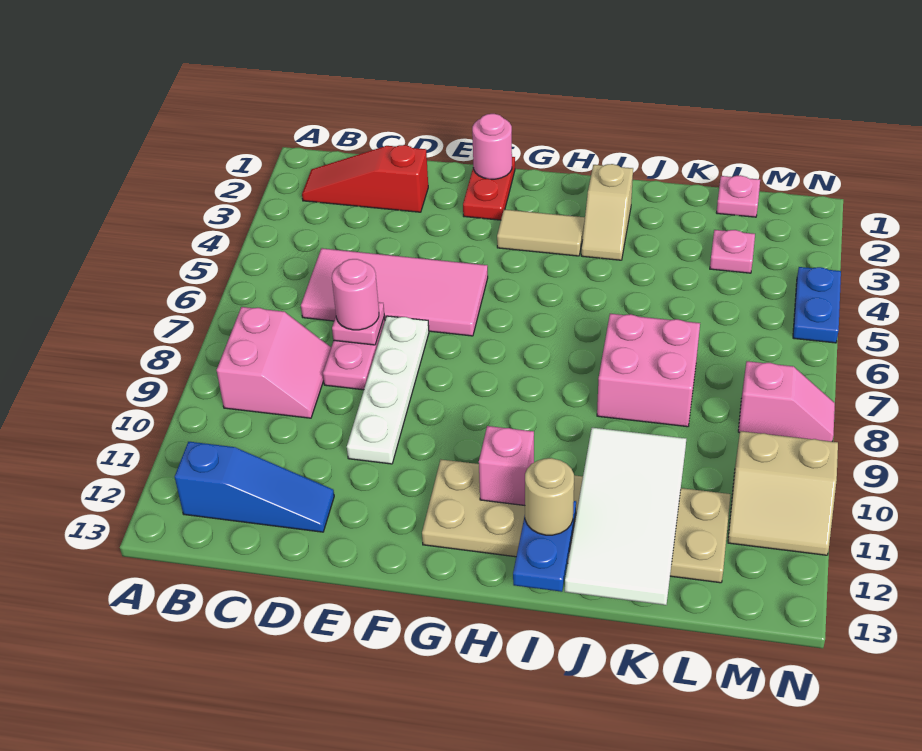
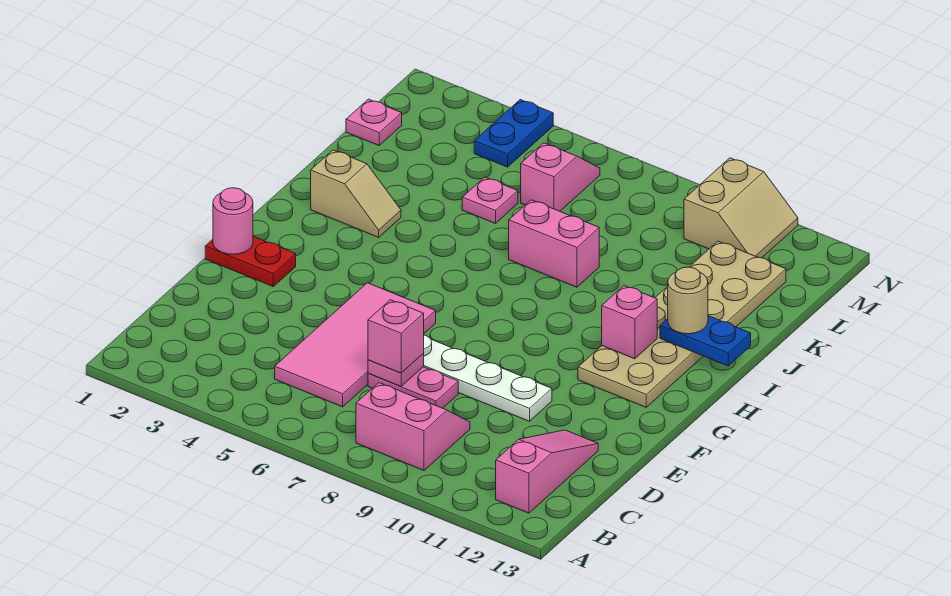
red slope B2:D2 level 1 top D -> none
blue slope B12:D12 level 1 top B -> pink slope B12:D12 level 1 top B
pink round brick D7 level 3 -> pink brick D7 level 3
tan tile G3:H3 level 1 -> none
pink brick J7:K8 level 1 -> pink brick J7:J8 level 1
white tile J10:K13 level 2 -> none
pink plate L3 level 1 -> pink plate K5 level 1
pink slope M8:N8 level 1 top M -> pink slope L6:M6 level 1 top L
blue plate N4:N5 level 1 -> blue plate M4:N4 level 1

